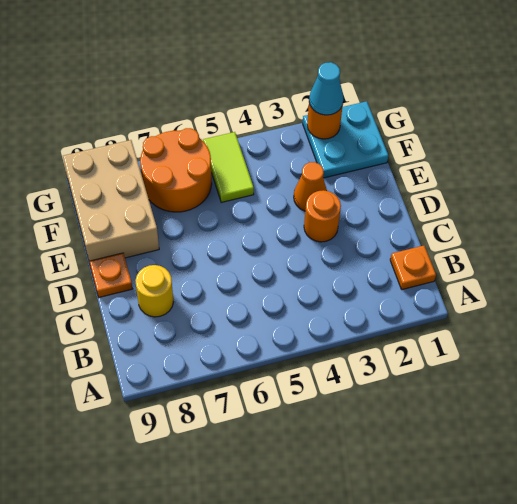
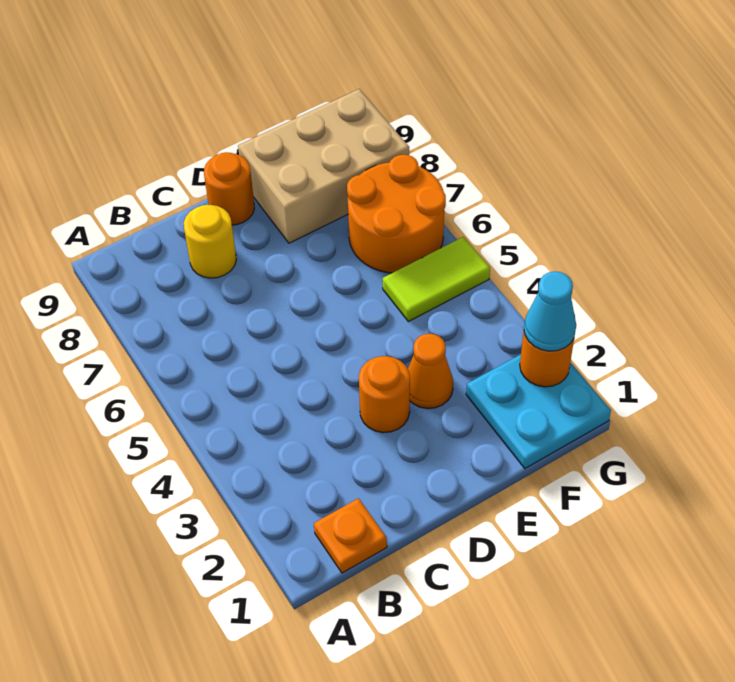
orange plate D9 level 1 -> orange round brick D9 level 1

